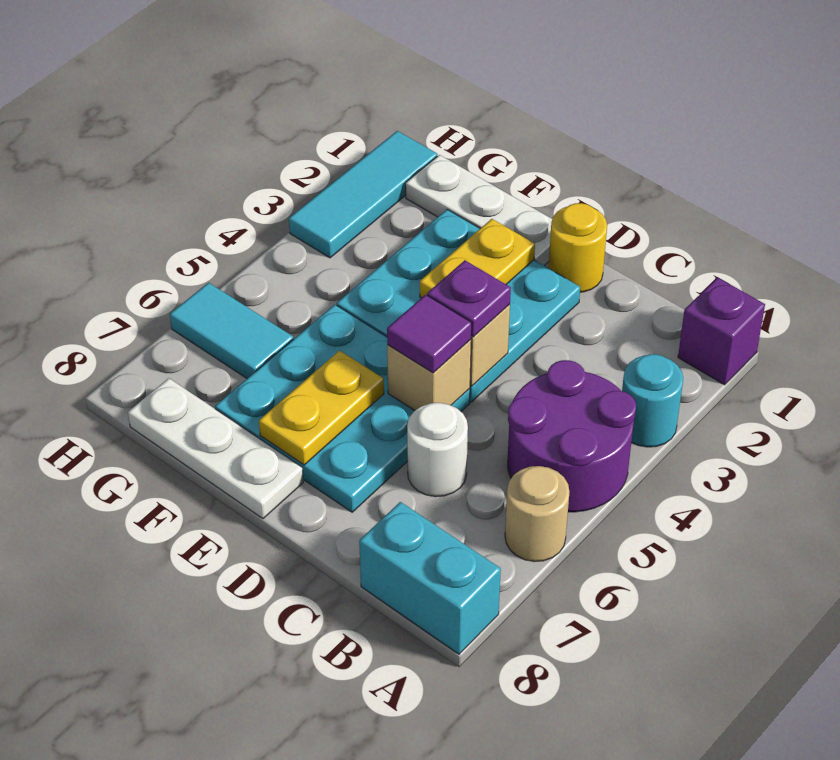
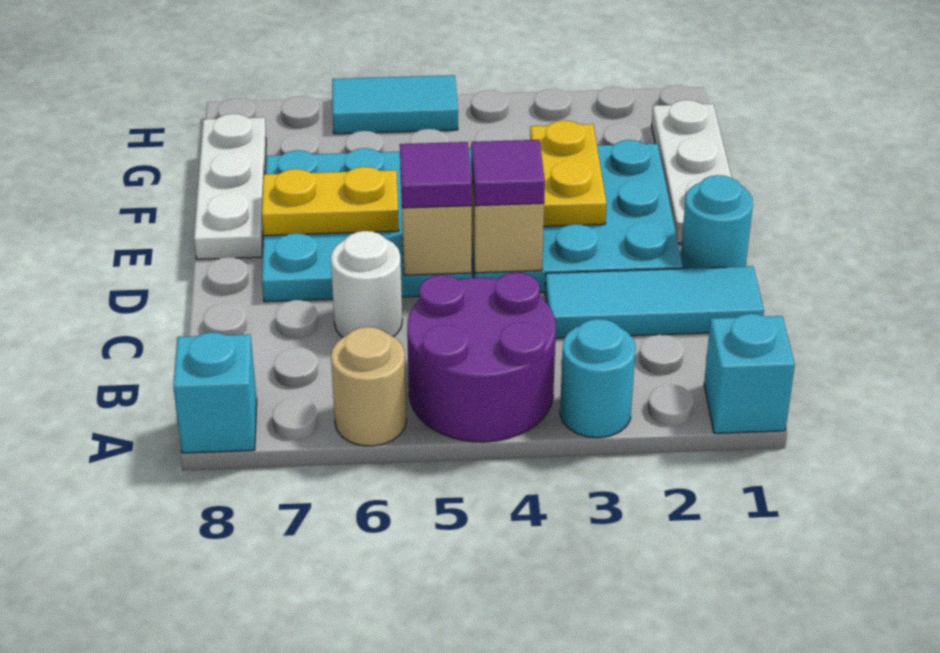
purple brick A1 level 1 -> cyan brick A1 level 1
cyan brick A8:B8 level 1 -> cyan brick A8 level 1
yellow round brick D1 level 1 -> cyan round brick D1 level 1
purple plate D4 level 3 -> purple tile D4 level 3
yellow plate E2:E3 level 2 -> yellow plate E3:F3 level 2
cyan tile G6:H6 level 1 -> cyan tile H5:H6 level 1
cyan tile H1:H3 level 1 -> cyan tile C1:C3 level 1

